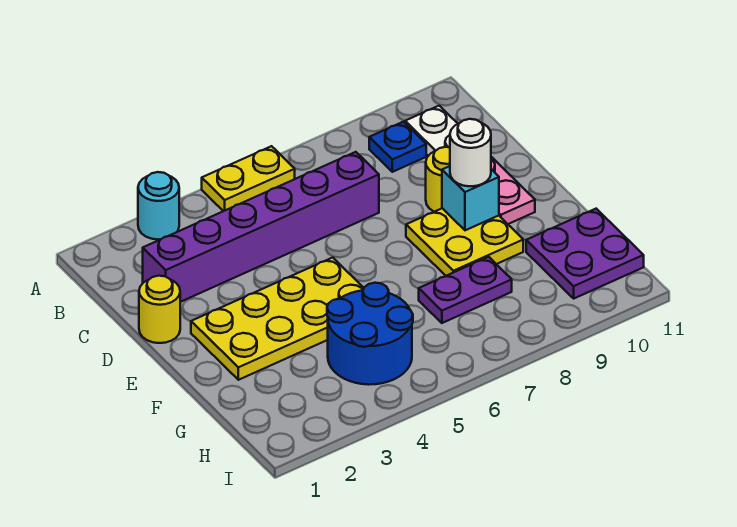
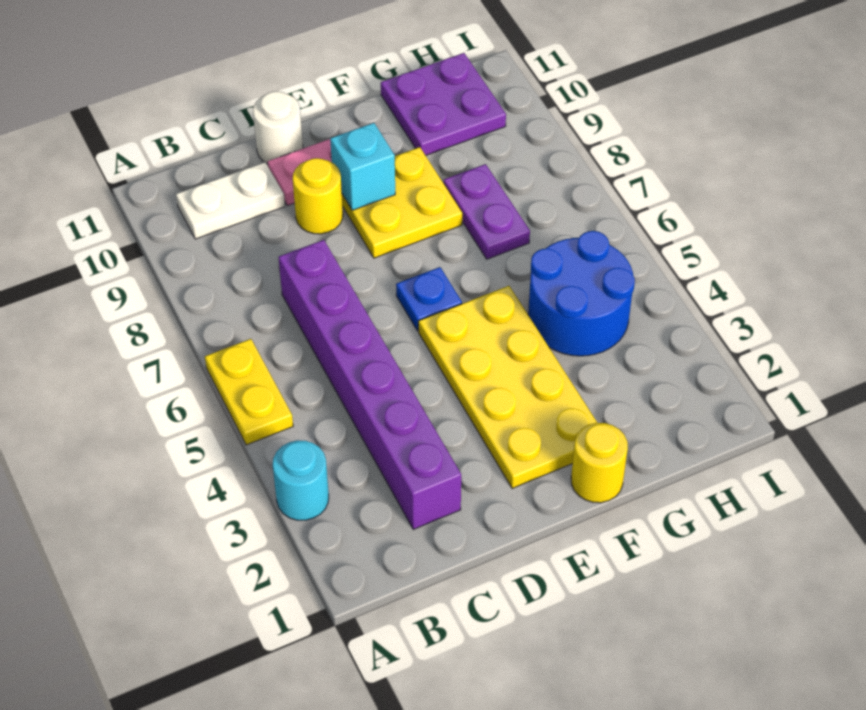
blue plate B9 level 1 -> blue plate E6 level 1
yellow round brick D1 level 1 -> yellow round brick F1 level 1
white round brick E9 level 3 -> white round brick D11 level 1

